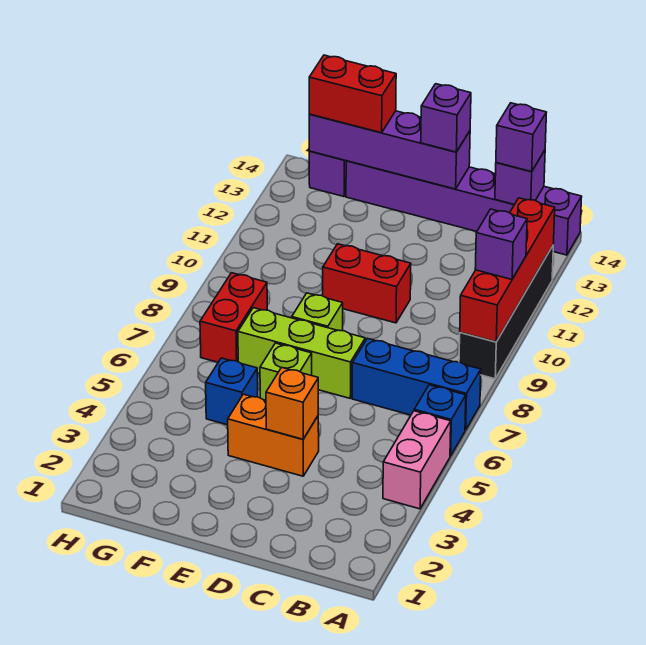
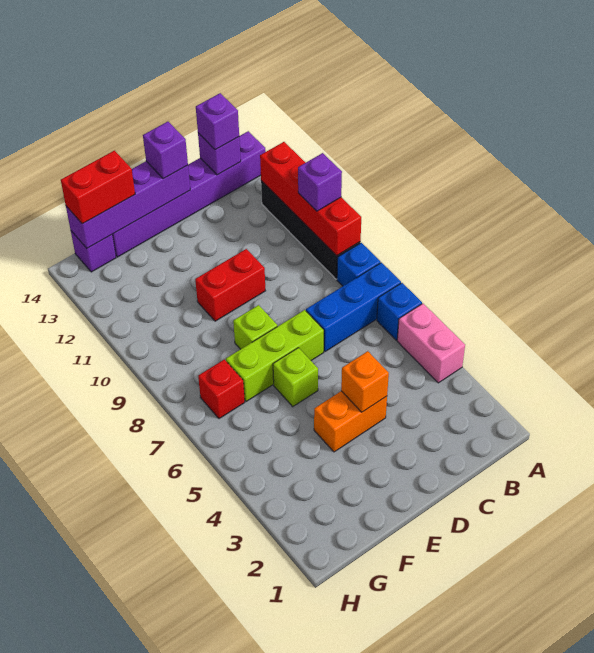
blue brick F5 level 1 -> blue brick A8 level 1
red brick G7:G8 level 1 -> red brick G7 level 1

